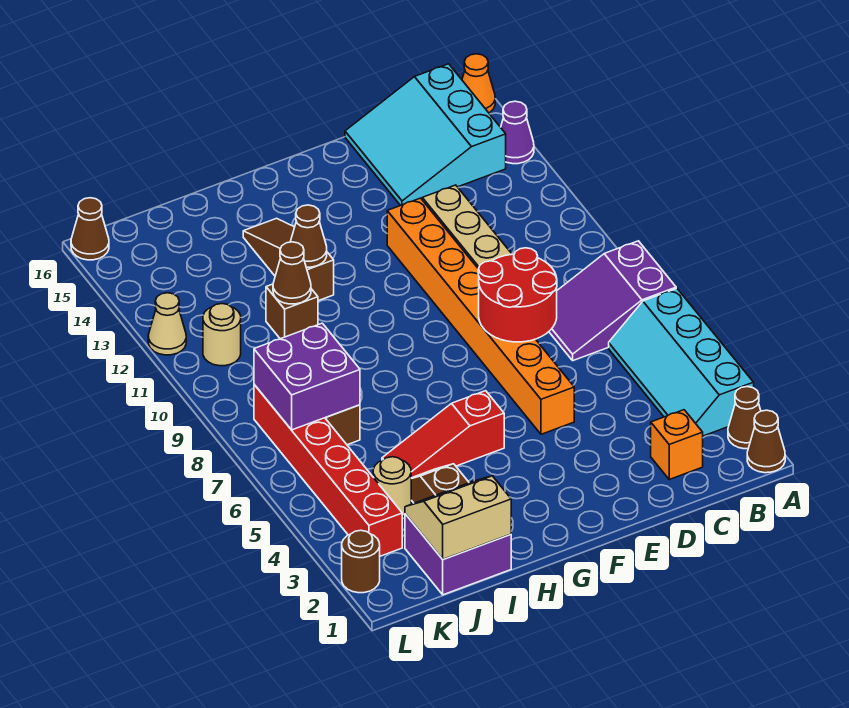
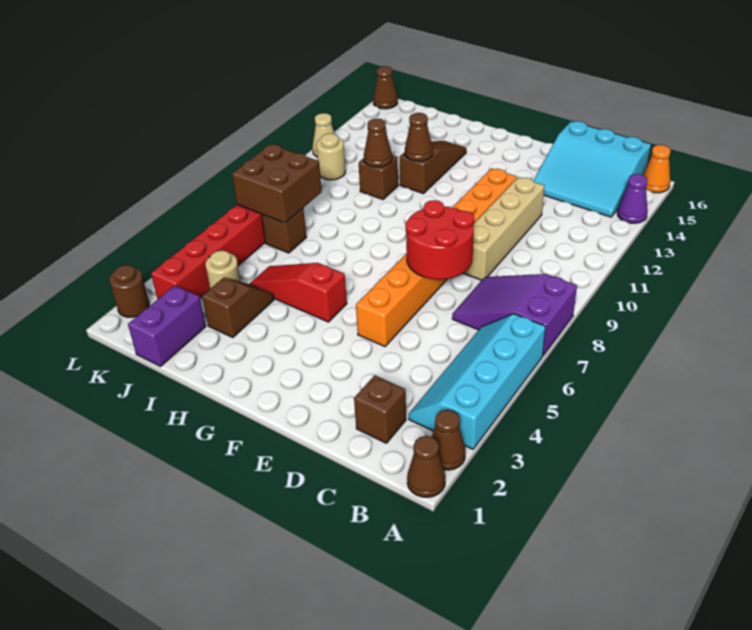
cyan slope B14:D16 level 1 top B -> cyan slope B14:D16 level 1 top 16
orange brick C2 level 1 -> brown brick C2 level 1
purple brick I1:J2 level 1 -> purple brick J1:J2 level 1
tan slope I1:J2 level 2 top 1 -> none
purple brick J7:K8 level 2 -> brown brick J7:K8 level 2

